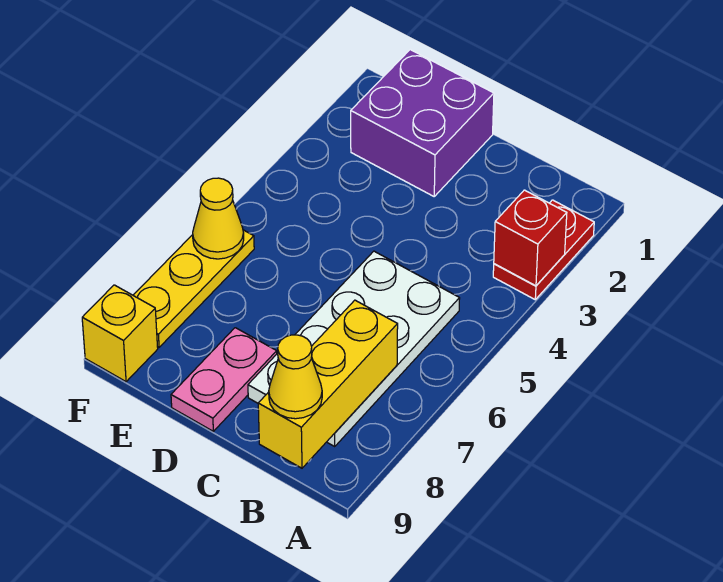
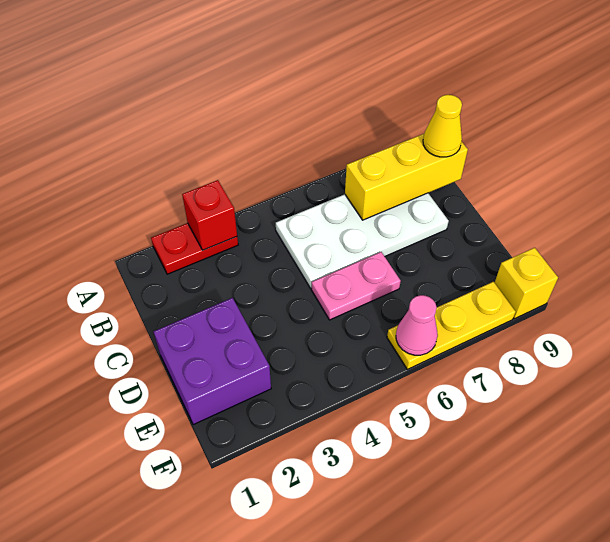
pink plate D8:D9 level 1 -> pink plate D5:D6 level 1
yellow cone F6 level 2 -> pink cone F6 level 2

